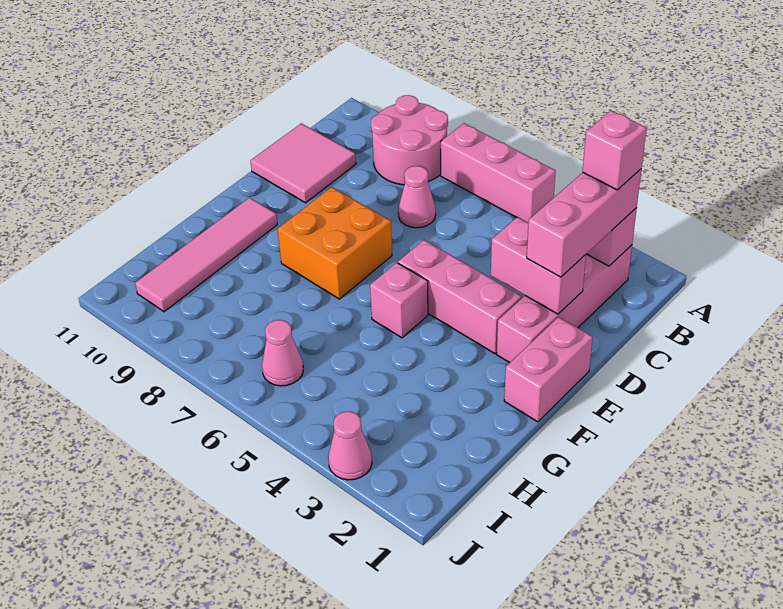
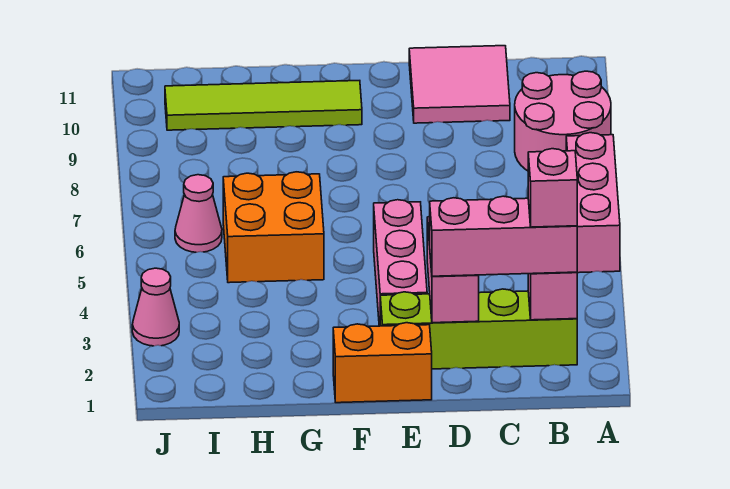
pink brick B2:E2 level 1 -> lime brick B2:E2 level 1
pink cone C7 level 1 -> none
pink brick E1:F1 level 1 -> orange brick E1:F1 level 1
orange brick E7:F8 level 1 -> orange brick G5:H6 level 1
pink brick F5 level 1 -> none
pink tile F10:I10 level 1 -> lime tile F10:I10 level 1

